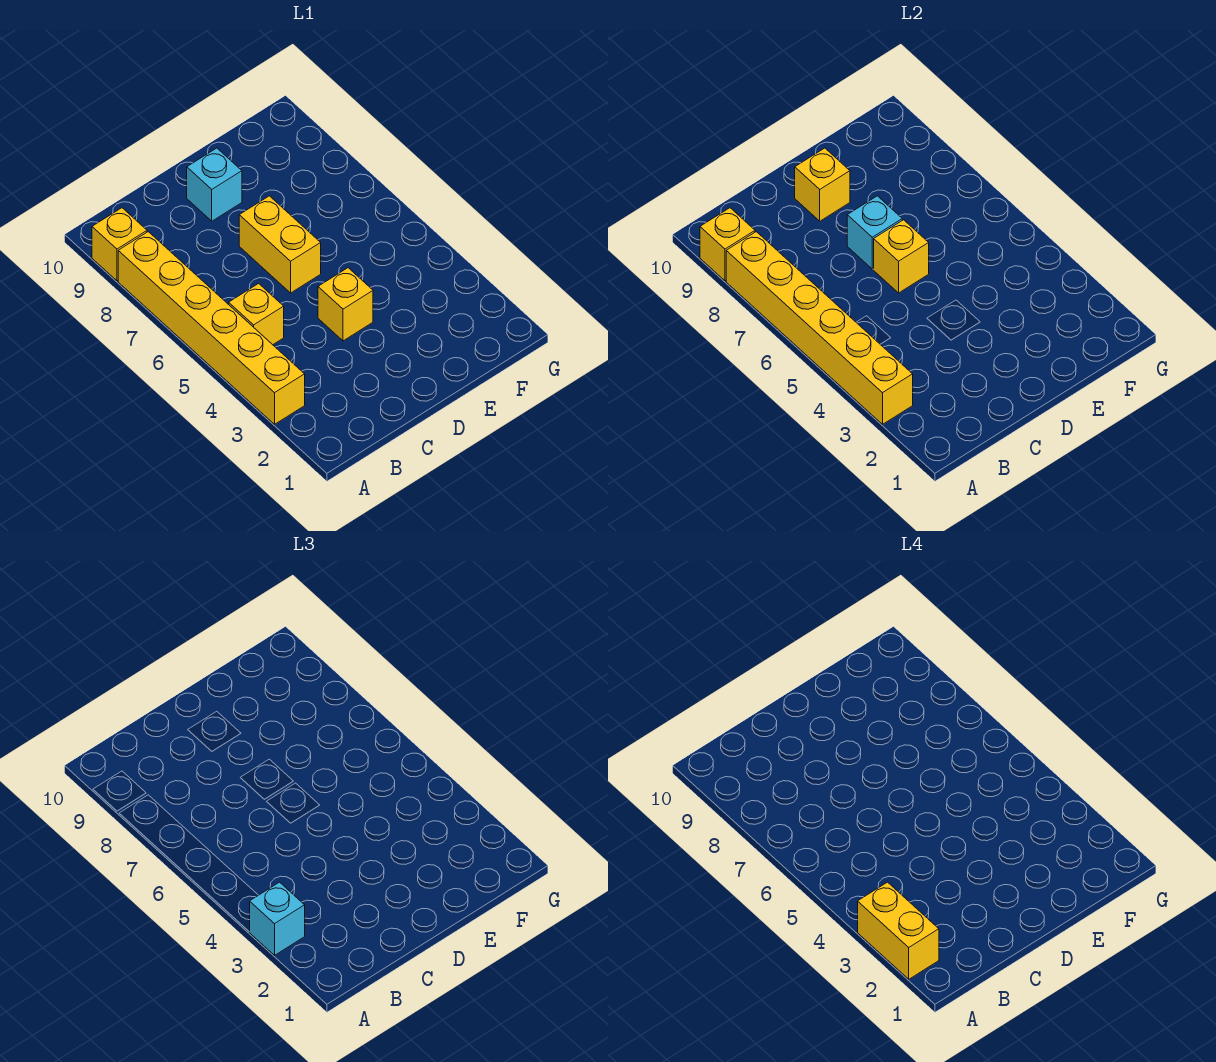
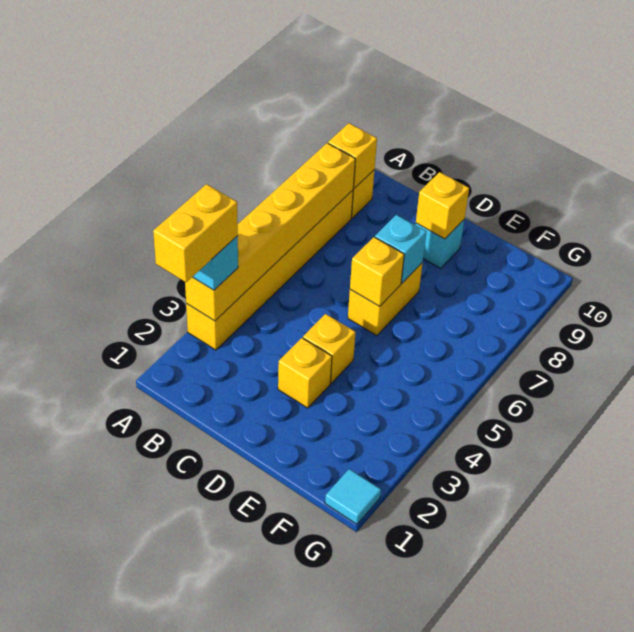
yellow brick B5 level 1 -> yellow brick D3 level 1
none -> cyan tile G1 level 1

